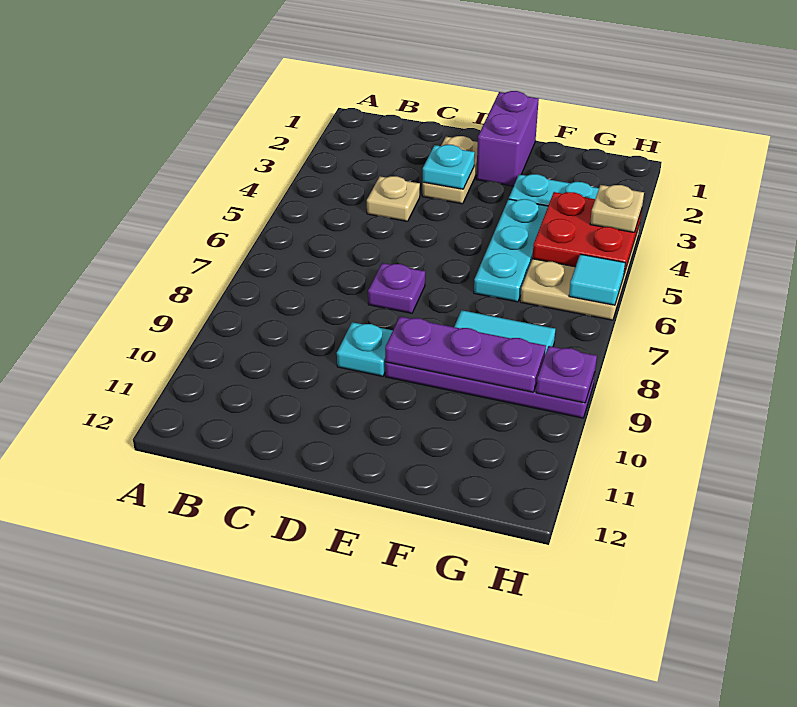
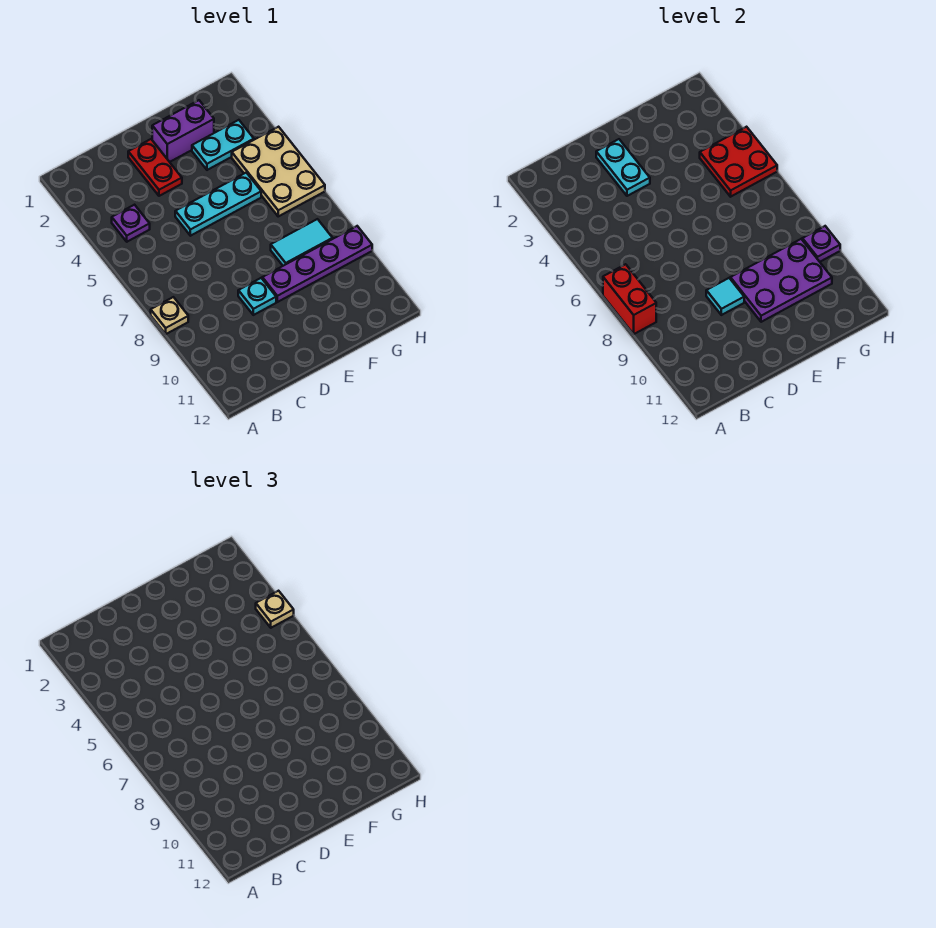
none -> red brick A7:A8 level 2
tan plate C4 level 1 -> tan plate A8 level 1
tan plate D2:D3 level 1 -> red plate D2:D3 level 1
cyan plate D3 level 2 -> cyan plate D2:D3 level 2
purple plate D7 level 1 -> purple plate B4 level 1
purple brick E1:E2 level 1 -> purple brick E2:F2 level 1
purple plate E9:G9 level 2 -> purple plate E9:G10 level 2
cyan plate F4:F6 level 1 -> cyan plate D5:F5 level 1
cyan tile H6 level 2 -> cyan tile D9 level 2

